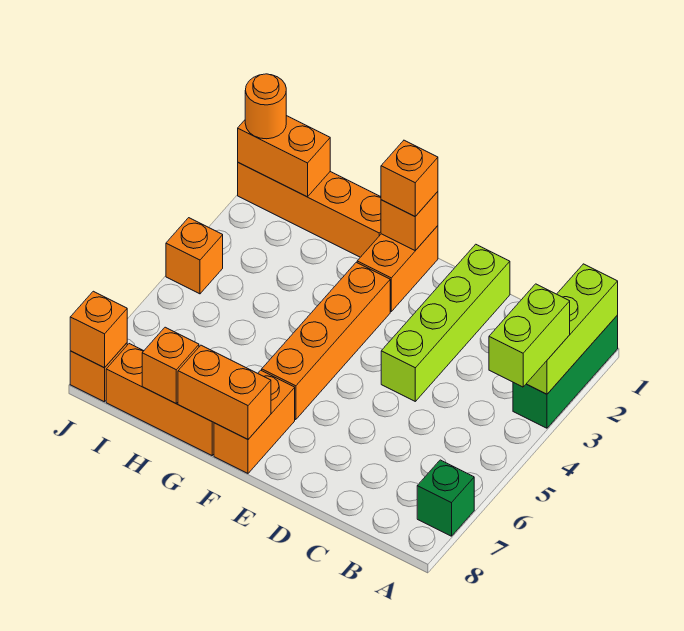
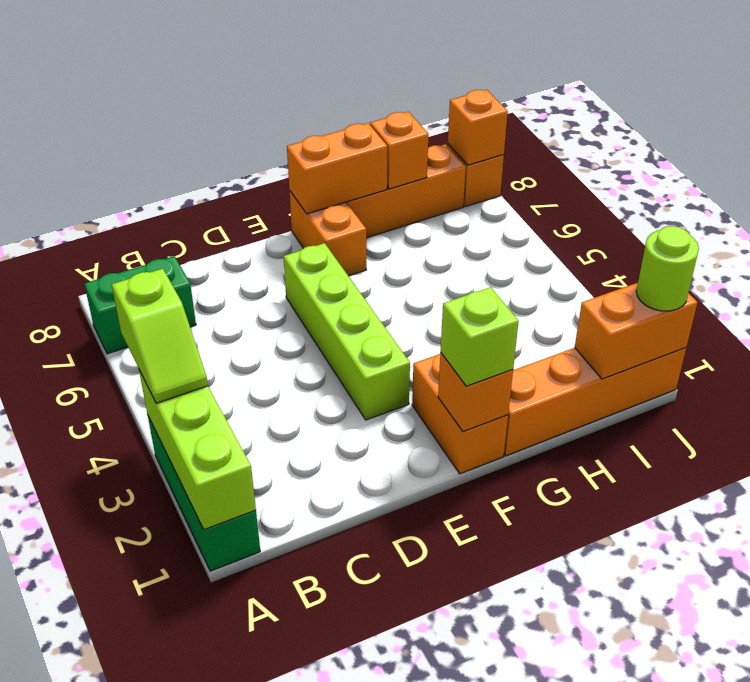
lime brick A3:A4 level 3 -> lime slope A3:A4 level 3 top 4
green brick A7 level 1 -> green brick A7:B7 level 1
lime brick D1:D4 level 1 -> lime brick E3:E6 level 1
orange brick F1 level 3 -> lime brick F1 level 3
orange brick F3:F6 level 1 -> none
orange round brick J1 level 3 -> lime round brick J1 level 3
orange brick J4 level 1 -> none

